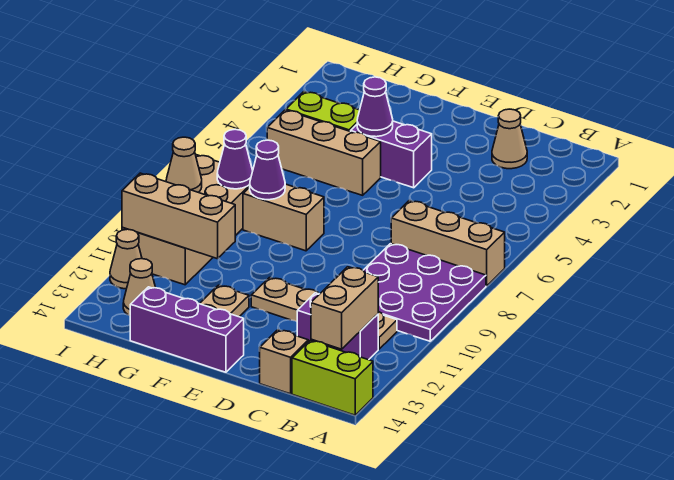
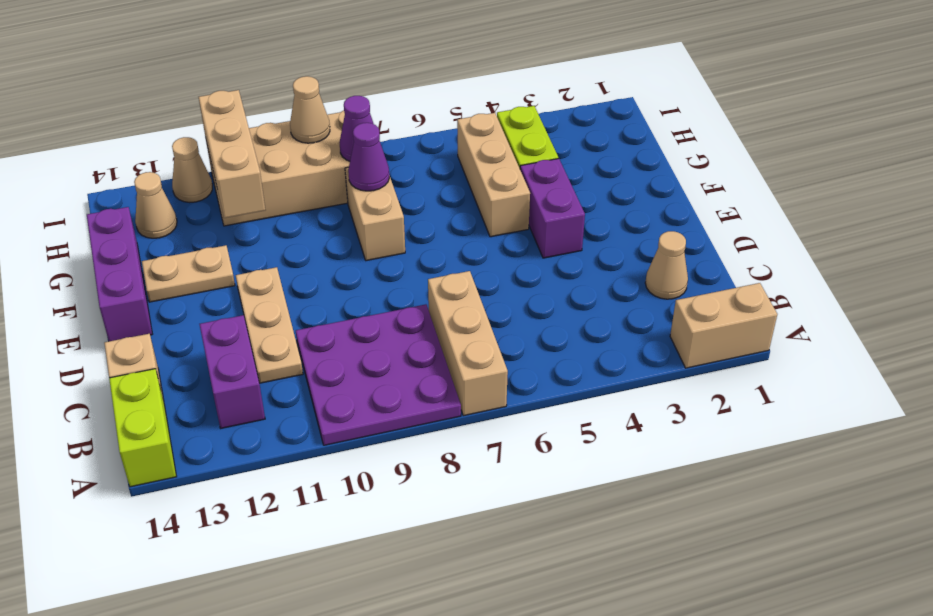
tan plate B11:E11 level 1 -> tan plate C11:E11 level 1
tan brick B12:B13 level 2 -> tan brick A1:A2 level 1
purple cone F4 level 2 -> none

